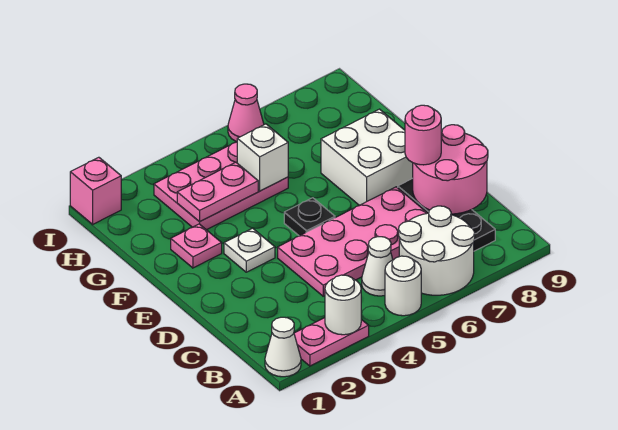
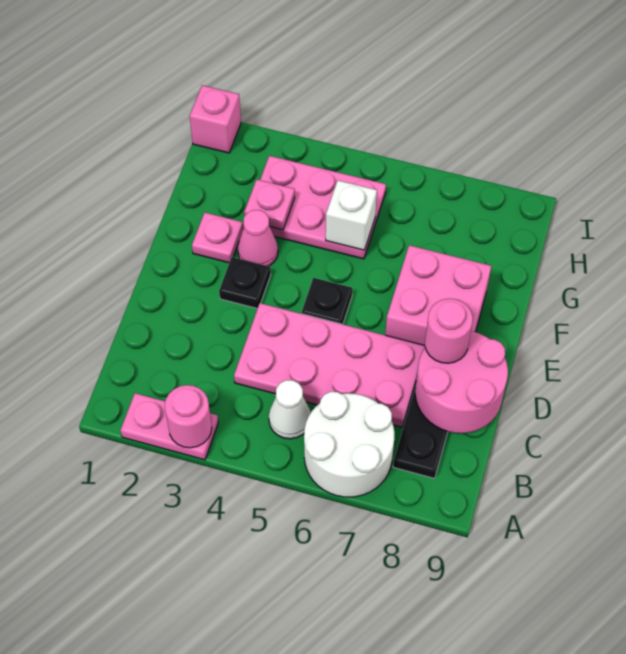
white cone A1 level 1 -> none
white round brick A3 level 2 -> pink round brick A3 level 2
white round brick A5 level 1 -> none
white plate E3 level 1 -> black plate E3 level 1
white brick E7:F8 level 1 -> pink brick E7:F8 level 1
pink plate G3:G4 level 2 -> pink plate G3 level 2
pink cone I6 level 1 -> pink cone F3 level 1

